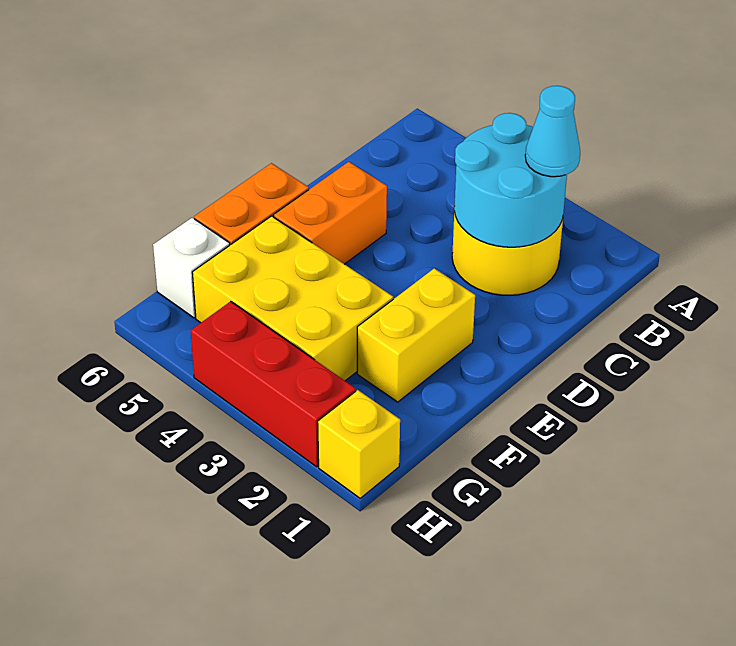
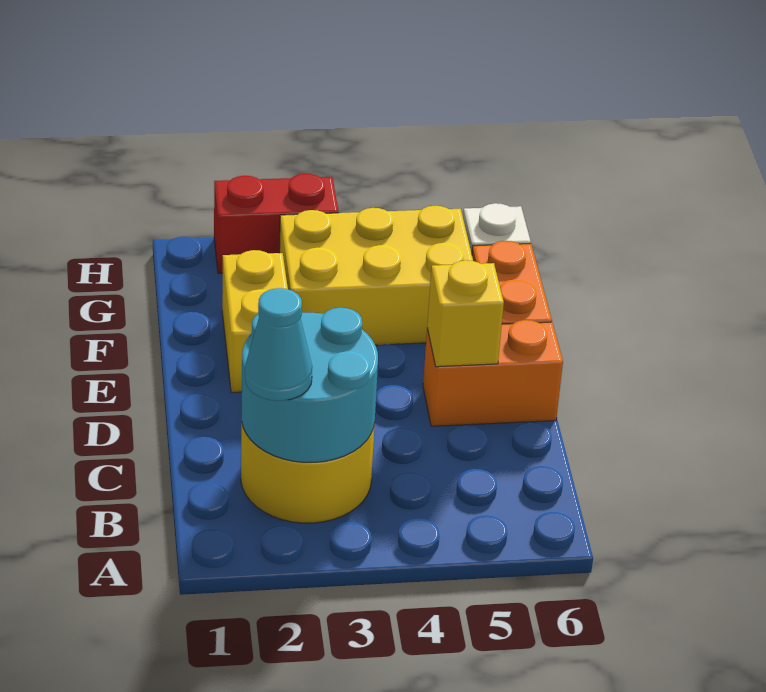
orange brick D5:E5 level 1 -> orange brick D5:D6 level 1
yellow brick H1 level 1 -> yellow brick D5 level 2
red brick H2:H4 level 1 -> red brick H2:H3 level 1

